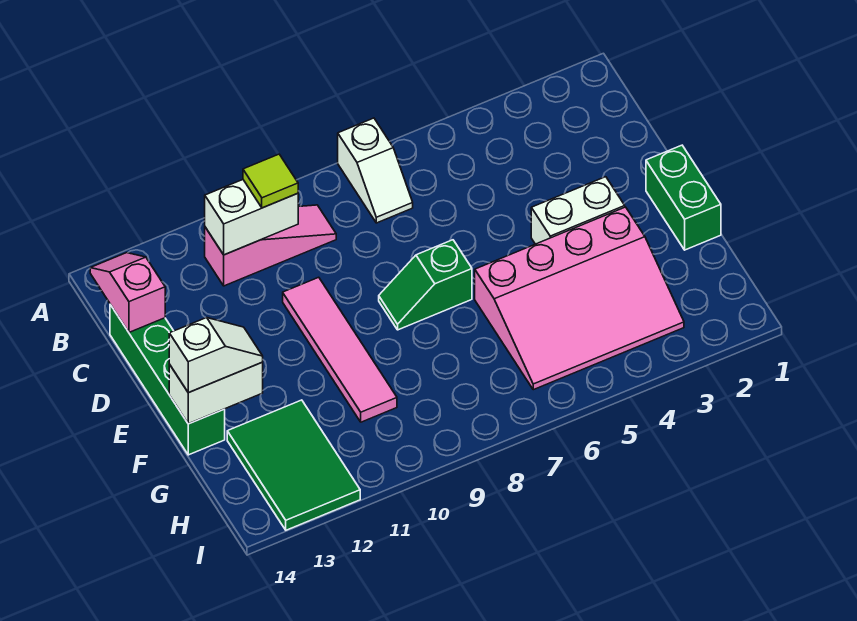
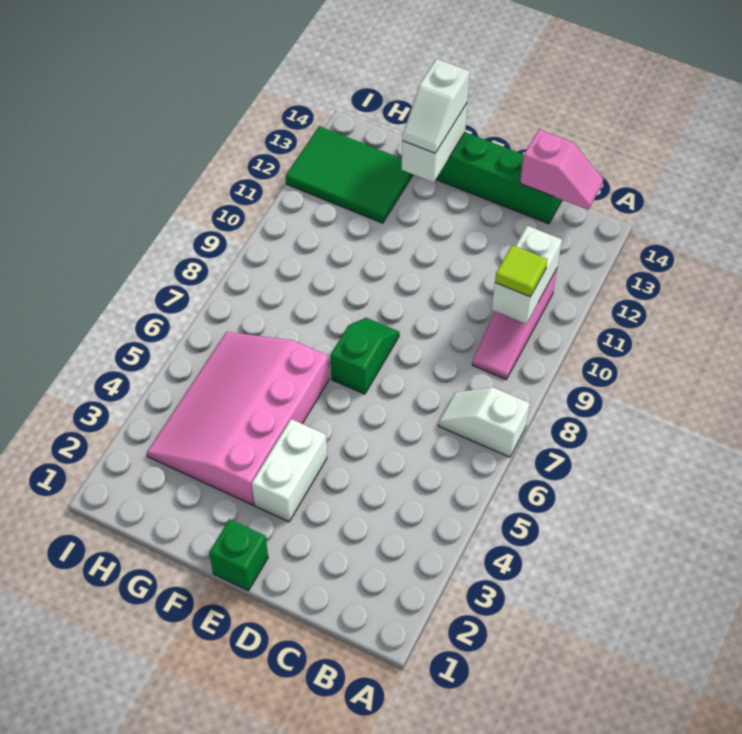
pink tile D10:G10 level 1 -> none
green brick E1:F1 level 1 -> green brick E1 level 1

